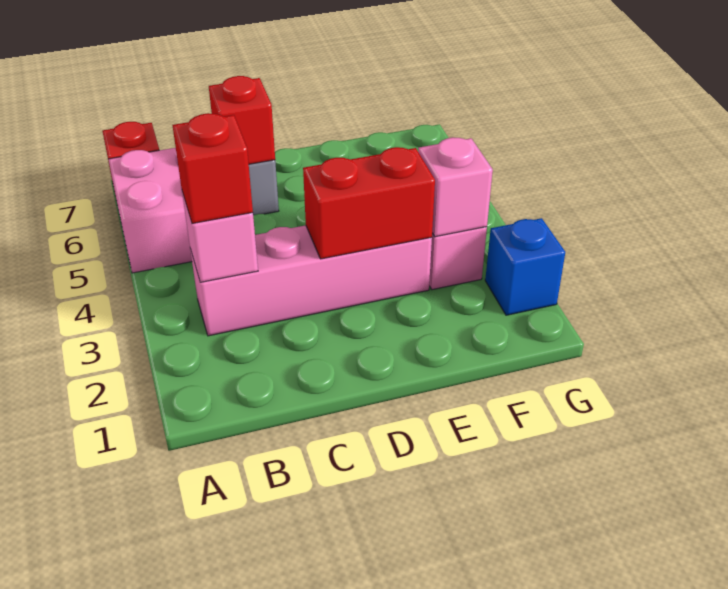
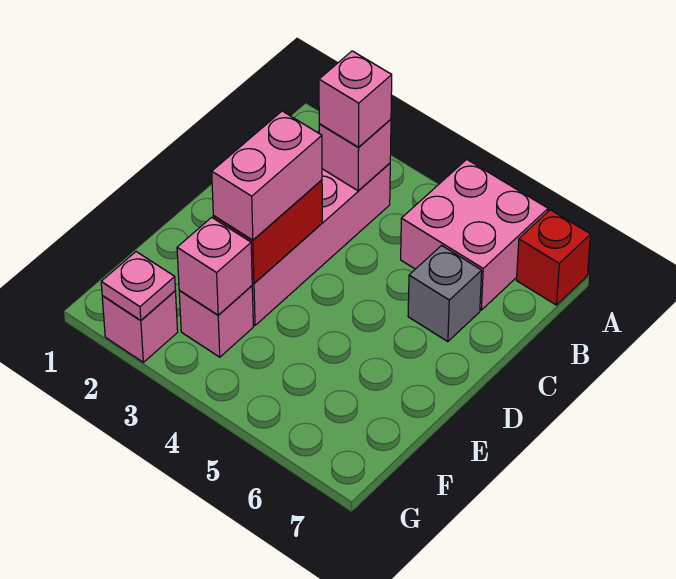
red brick B3 level 3 -> pink brick B3 level 3
red brick C6 level 2 -> none
none -> pink brick D3:E3 level 3
blue brick G2 level 1 -> pink brick G2 level 1
none -> pink plate G2 level 2

